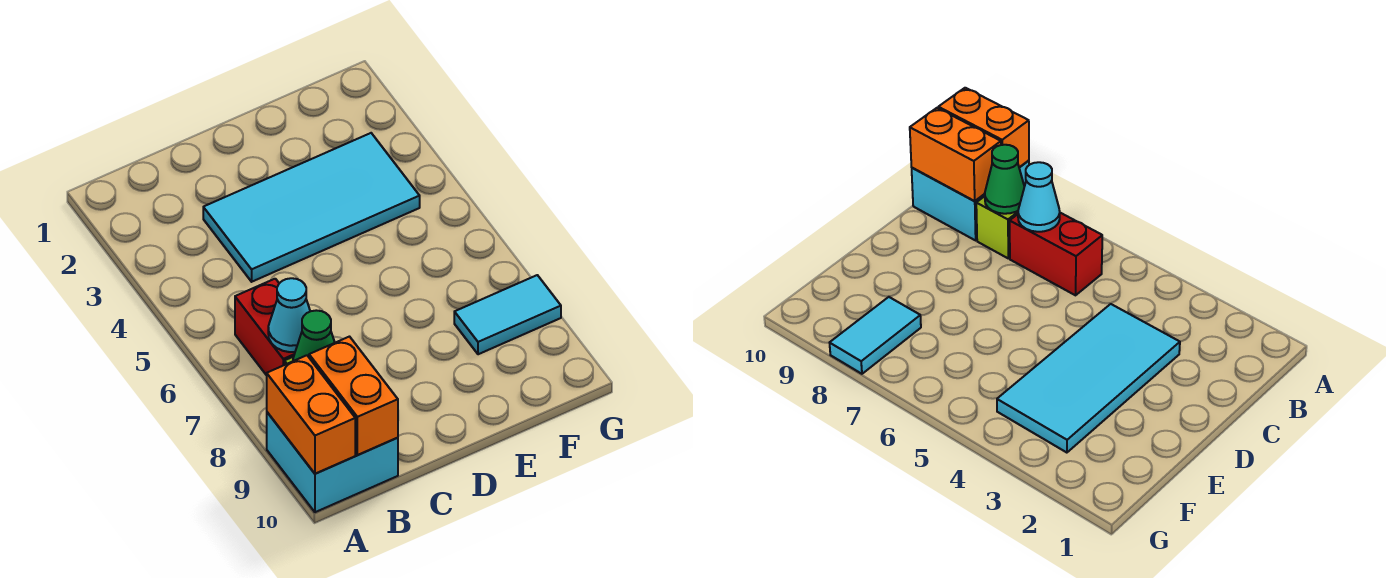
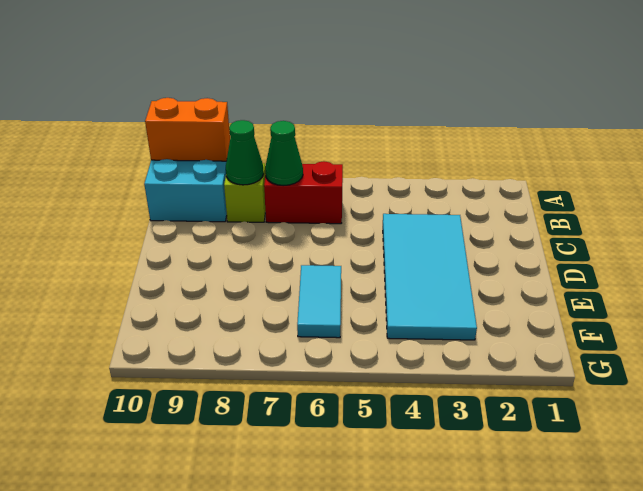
cyan cone B7 level 2 -> green cone B7 level 2
orange brick B9:B10 level 2 -> none
cyan tile F8:G8 level 1 -> cyan tile E6:F6 level 1

